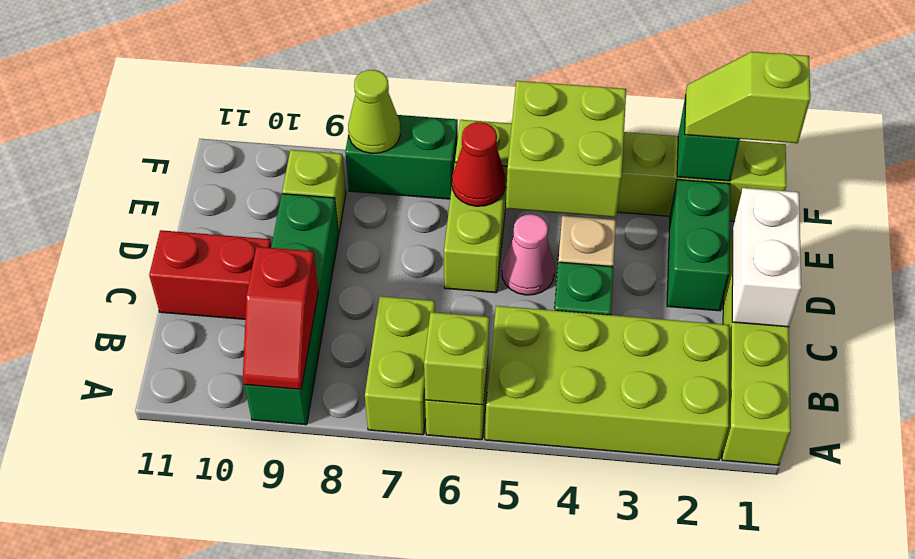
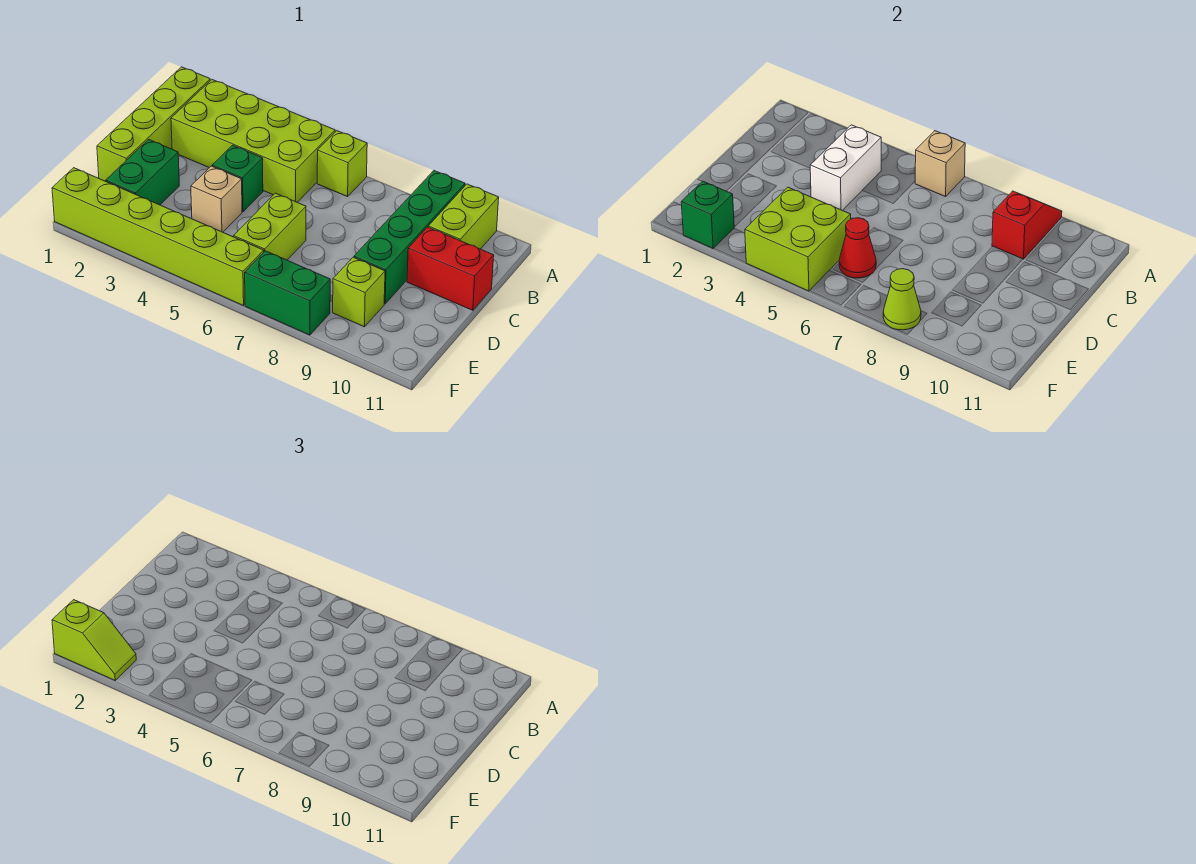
lime brick A6 level 2 -> tan brick A6 level 2
lime brick A7:B7 level 1 -> lime brick A10:B10 level 1
white brick C1:D1 level 2 -> white brick B4:C4 level 2
pink cone D5 level 1 -> none

